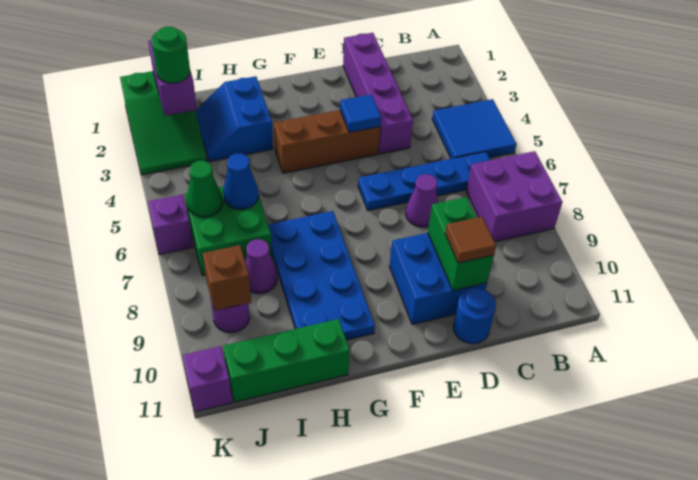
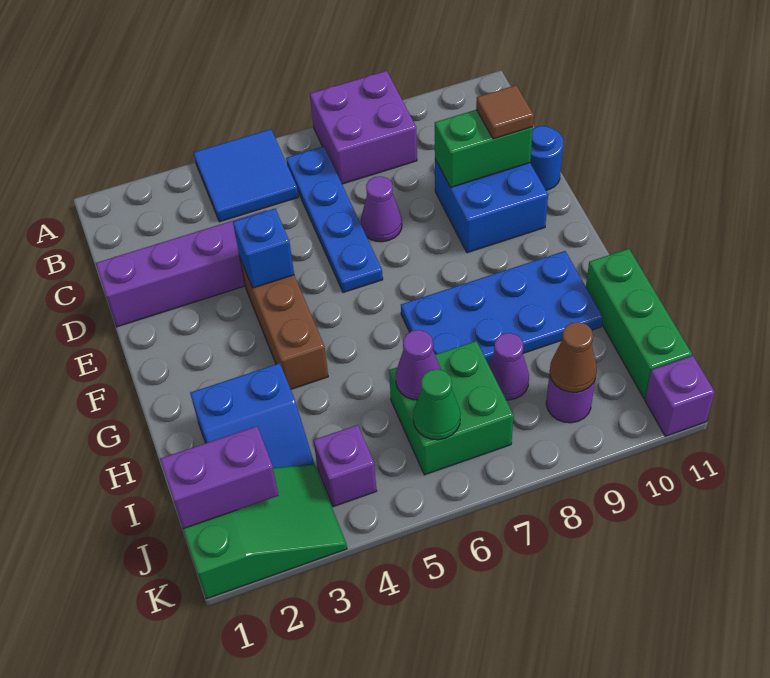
blue tile E4 level 2 -> blue brick E4 level 2
blue cone I6 level 2 -> purple cone I6 level 2
green round brick J2 level 3 -> none
brown brick J9 level 2 -> brown cone J9 level 2
purple brick K6 level 1 -> purple brick J4 level 1

